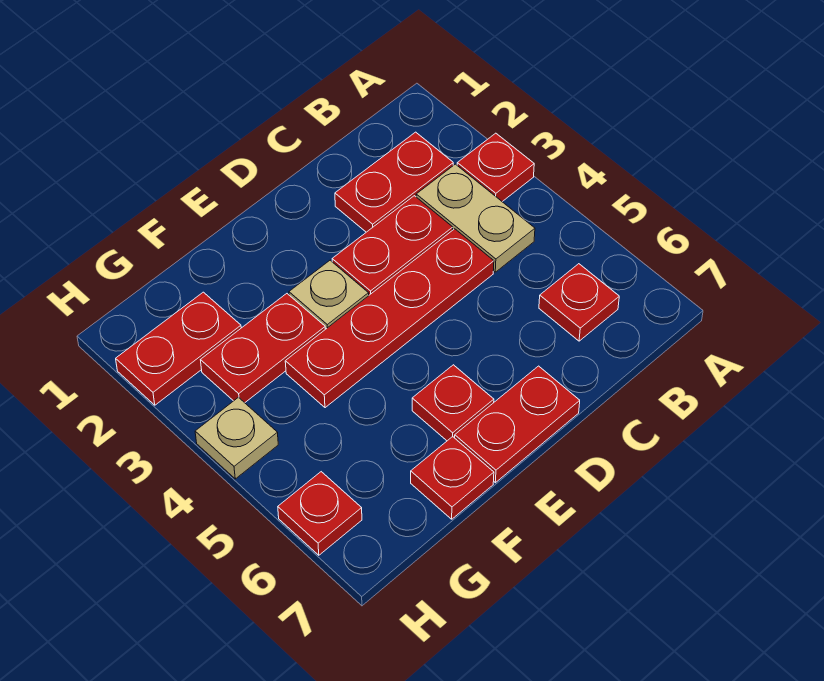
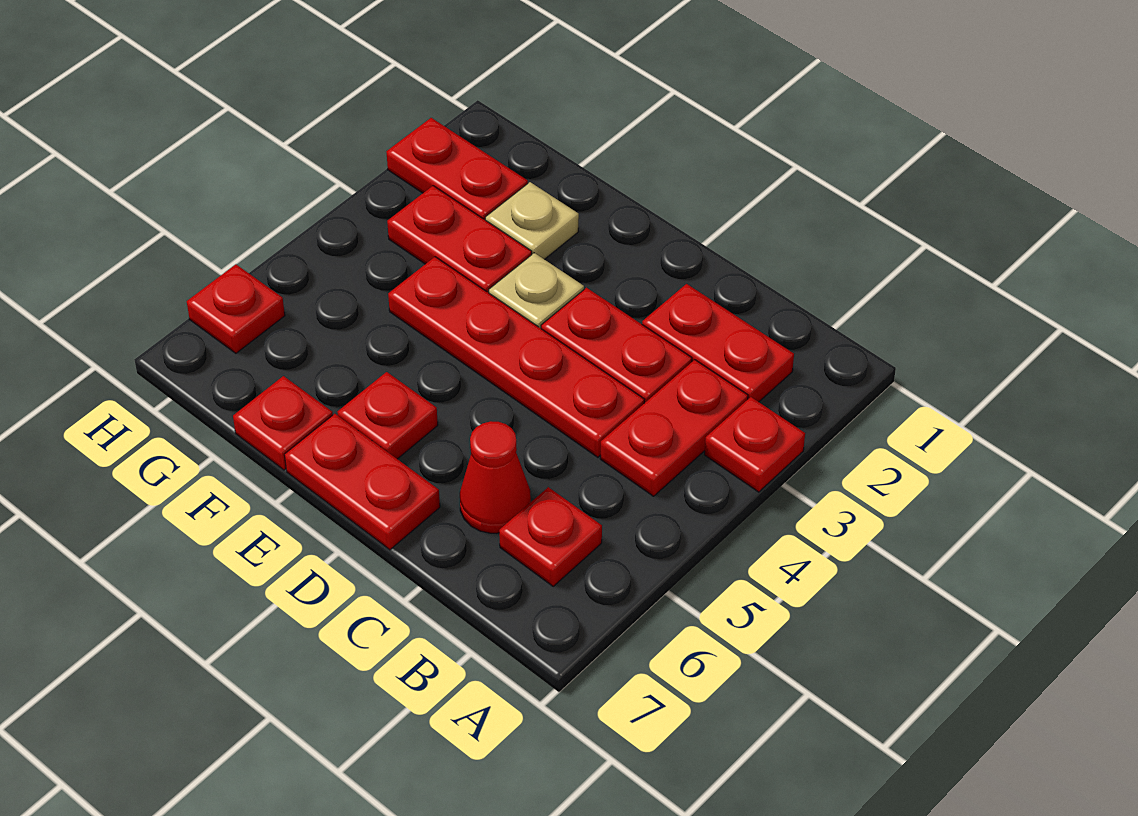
tan plate B3:B4 level 1 -> red plate B3:B4 level 1
none -> red cone C6 level 1
tan plate H4 level 1 -> tan plate F2 level 1

